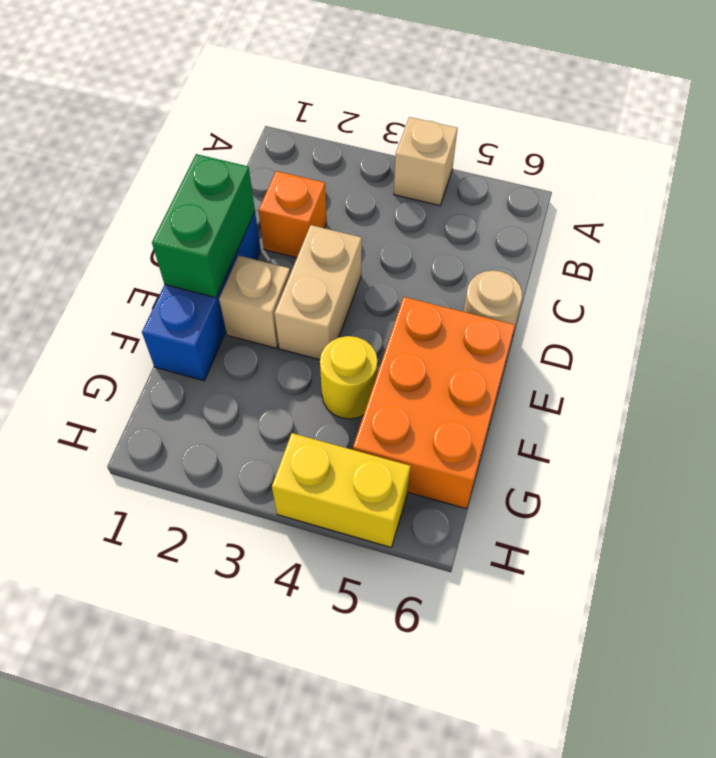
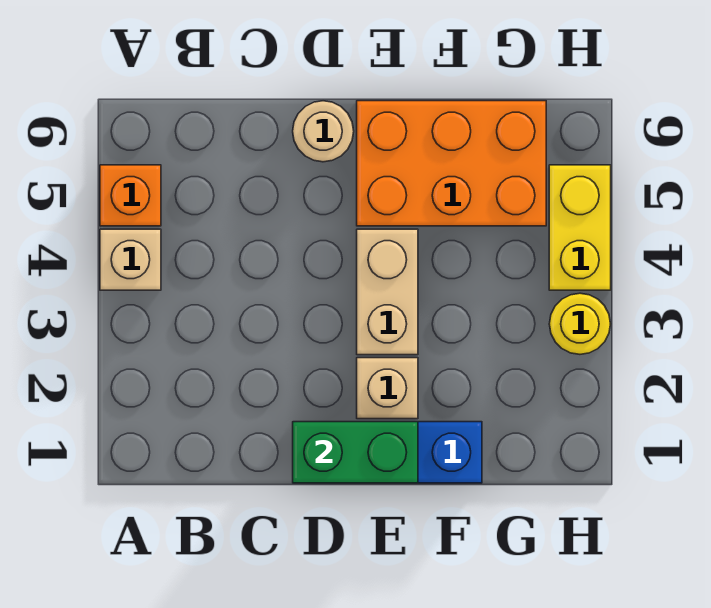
orange brick C2 level 1 -> orange brick A5 level 1
tan brick D3:E3 level 1 -> tan brick E3:E4 level 1
yellow round brick F4 level 1 -> yellow round brick H3 level 1

